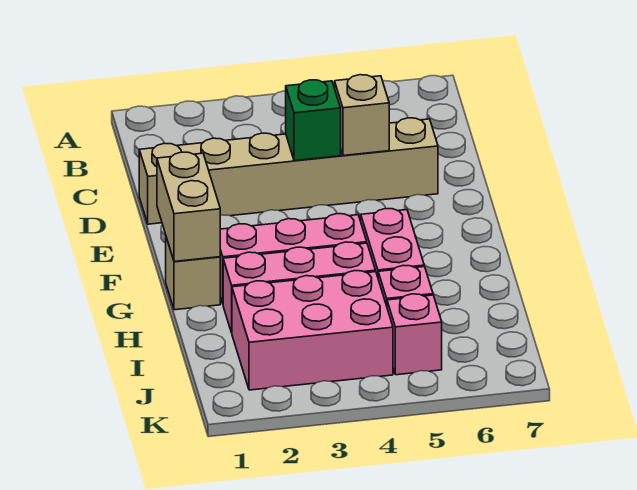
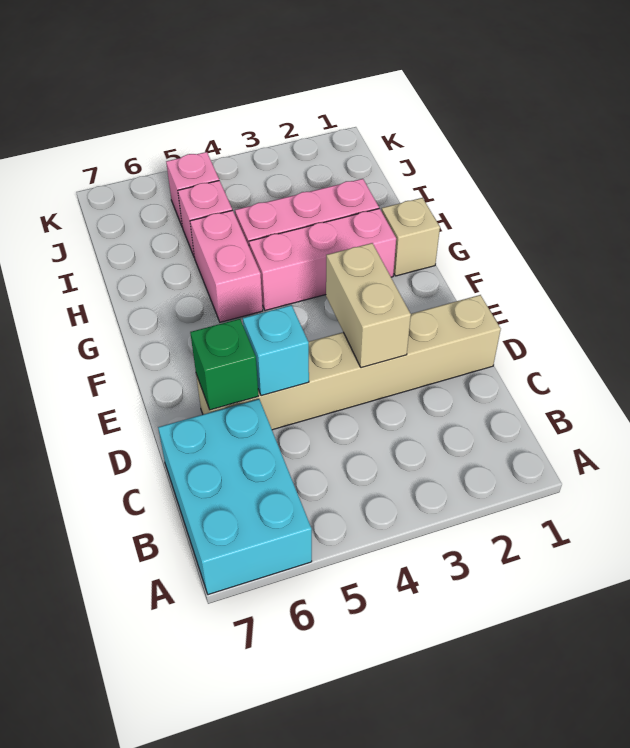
none -> cyan brick A6:C7 level 1
green brick D4 level 2 -> green brick D6 level 2
tan brick D5 level 2 -> cyan brick D5 level 2
tan brick F1:G1 level 2 -> tan brick D3:E3 level 2
pink brick I2:J4 level 1 -> none

